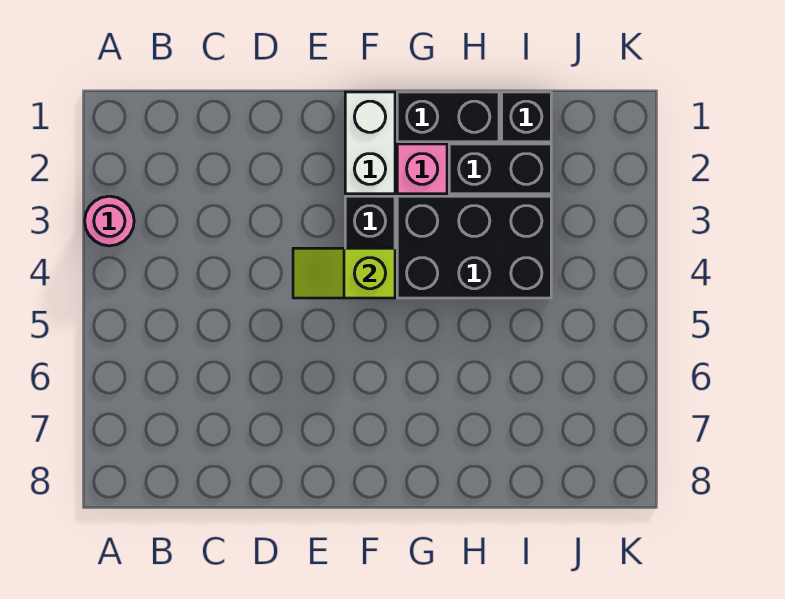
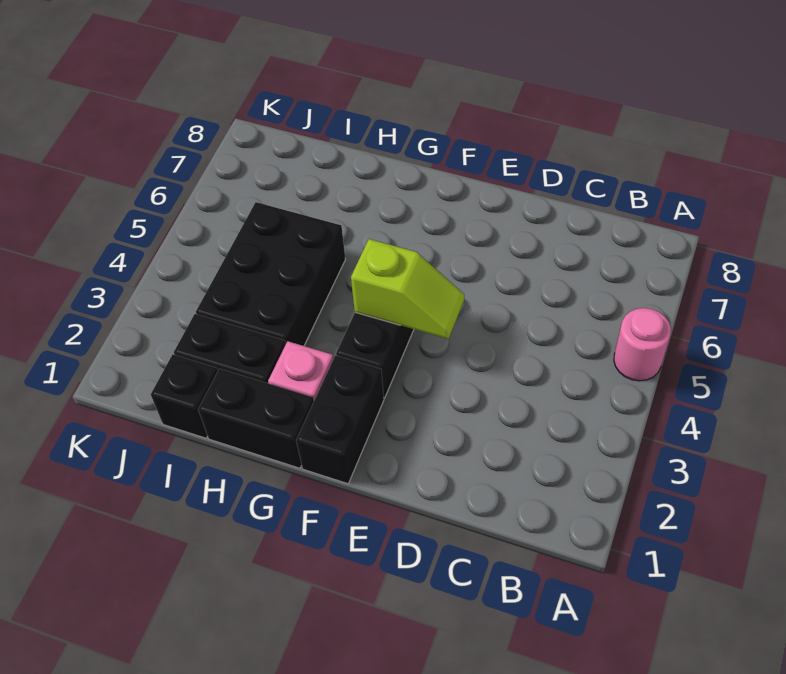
pink round brick A3 level 1 -> pink round brick A5 level 1
white brick F1:F2 level 1 -> black brick F1:F2 level 1
black brick G3:I4 level 1 -> black brick H3:I5 level 1

